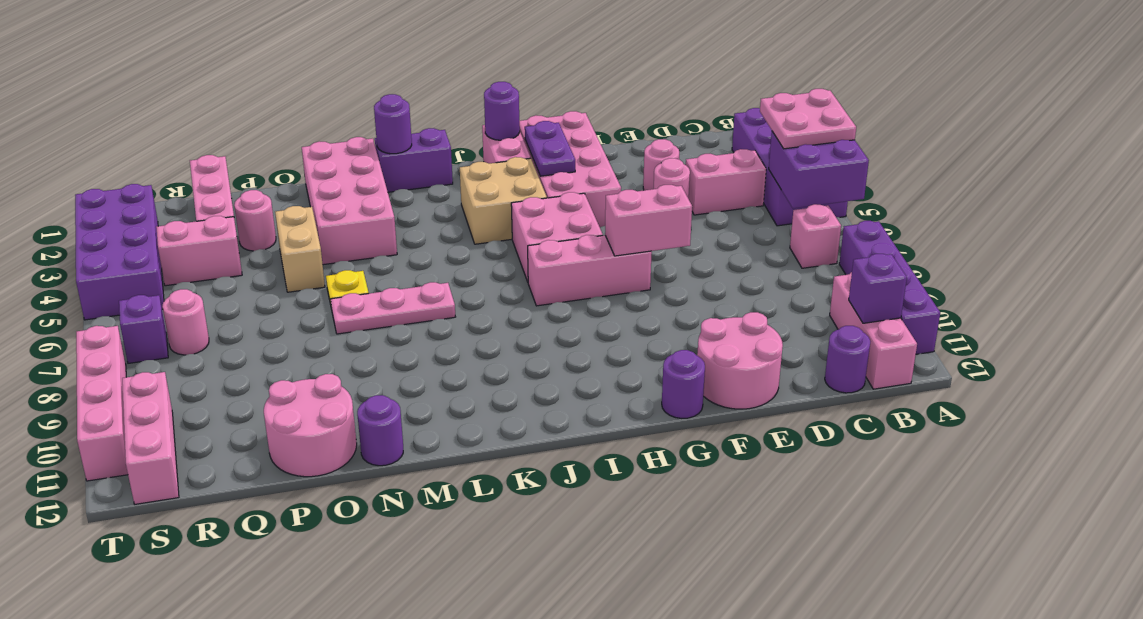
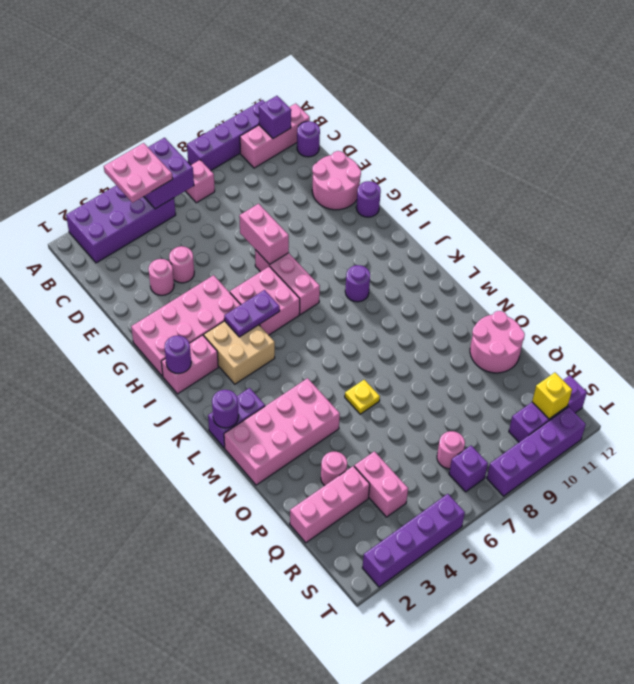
pink brick C4:D4 level 1 -> none
purple plate H2:H3 level 2 -> purple plate I4:I5 level 2
purple brick K1:L1 level 1 -> purple brick L1:L2 level 1
pink plate L7:N7 level 1 -> none
purple round brick N12 level 1 -> purple round brick J9 level 1
tan brick O4:O5 level 1 -> none
purple brick S2:T5 level 1 -> purple brick T2:T5 level 1
pink brick S10:S12 level 1 -> purple brick S10:S12 level 1
none -> yellow brick S11 level 2
pink brick T8:T11 level 1 -> purple brick T8:T11 level 1

